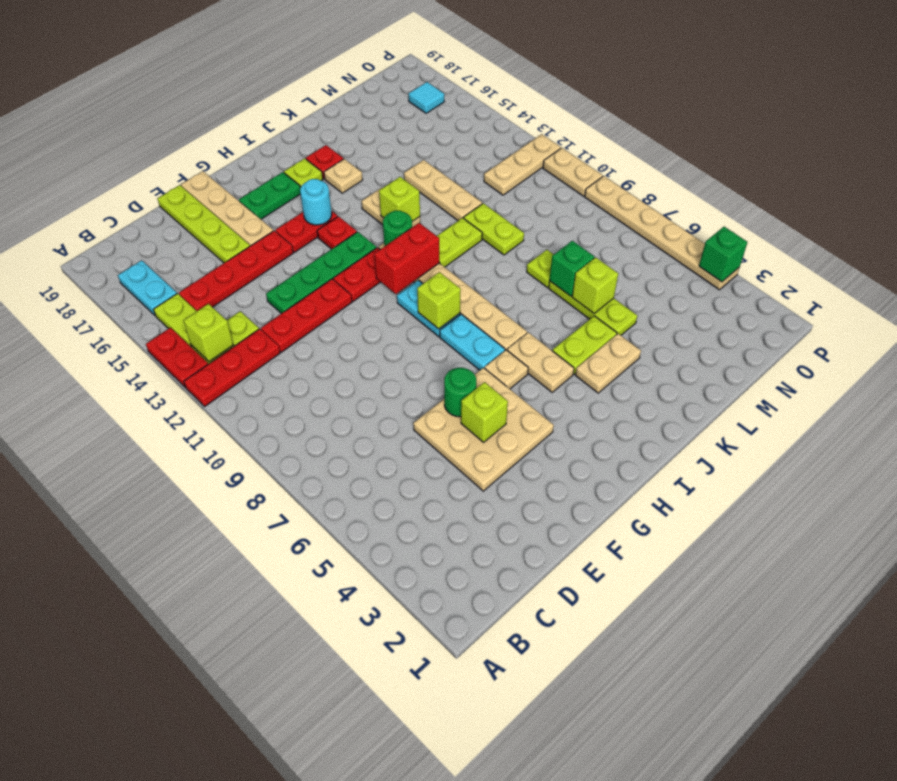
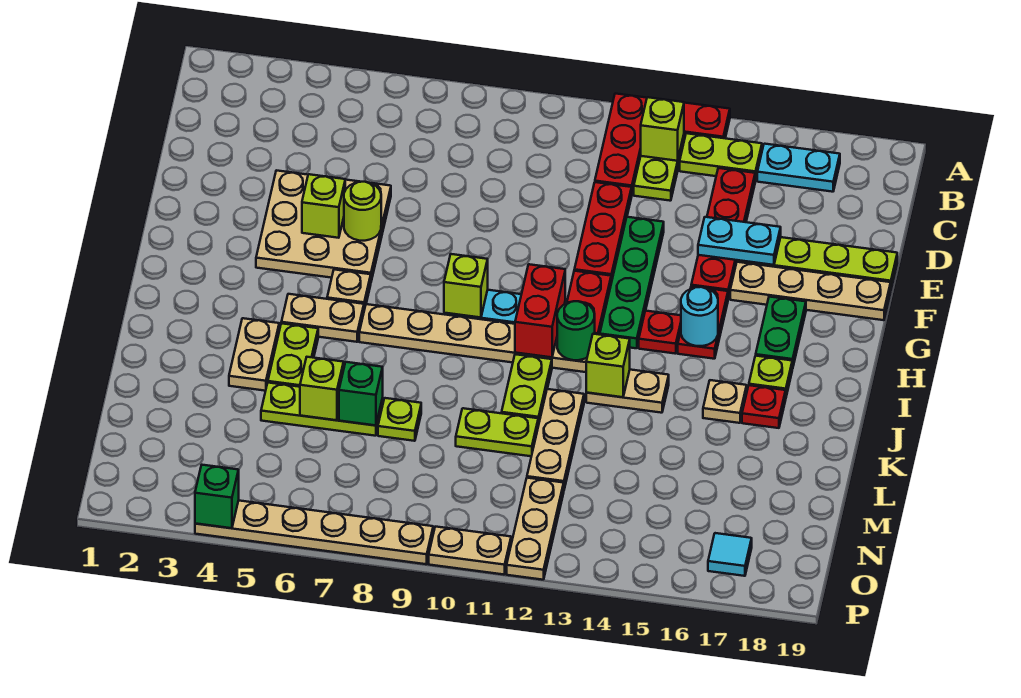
green round brick F6 level 2 -> lime round brick F6 level 2
cyan plate H7:H8 level 1 -> cyan plate E15:E16 level 2
tan plate L12:L14 level 1 -> tan plate K12:M12 level 1

